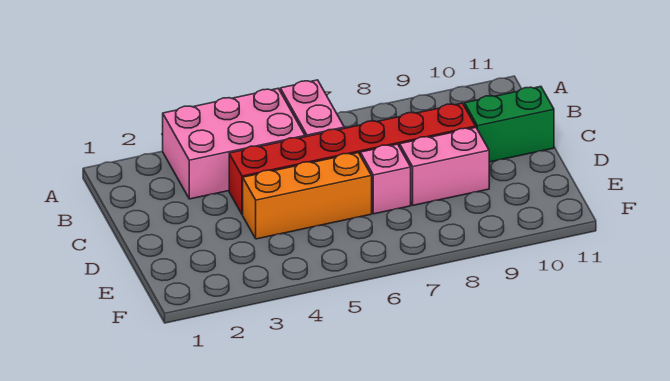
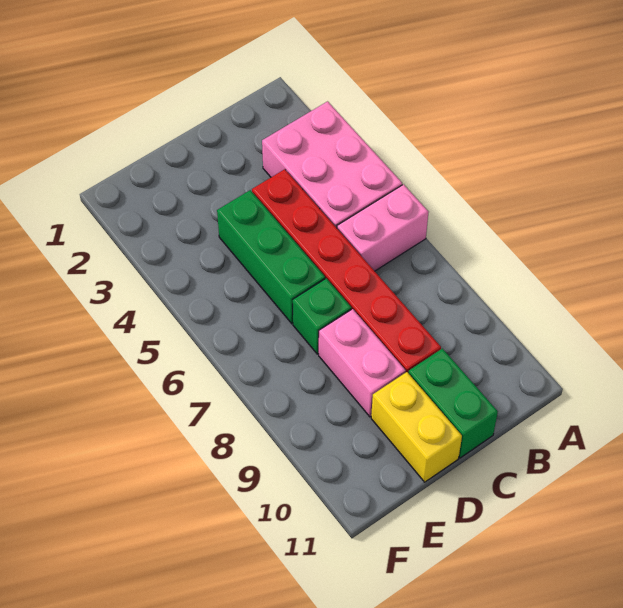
orange brick D4:D6 level 1 -> green brick D4:D6 level 1
pink brick D7 level 1 -> green brick D7 level 1
none -> yellow brick D10:D11 level 1

